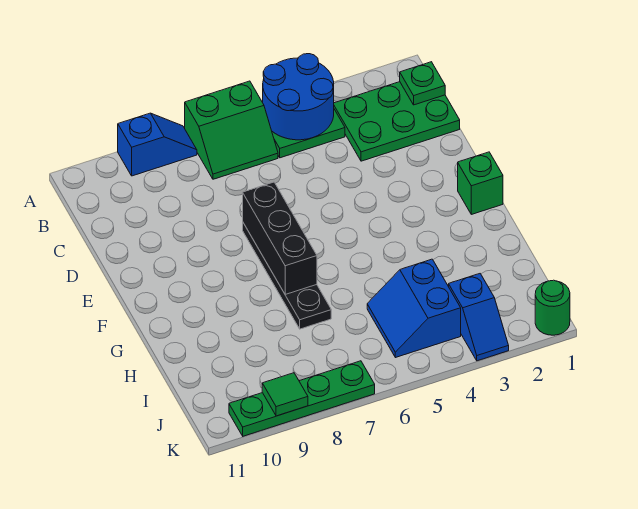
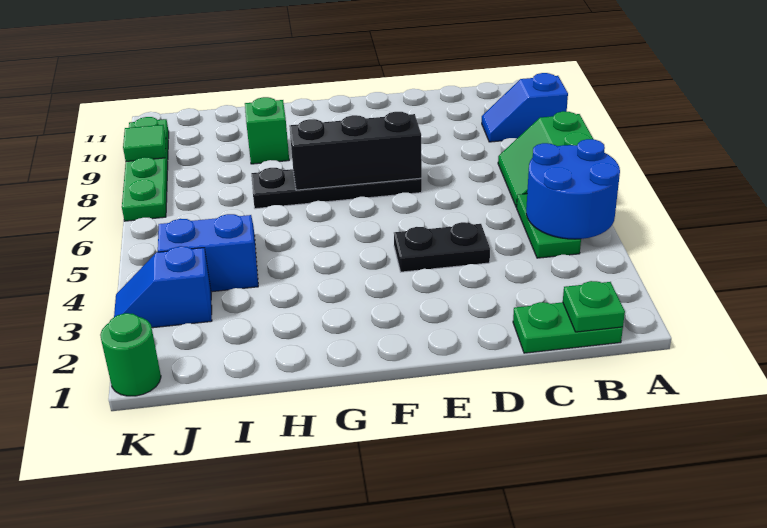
blue slope A8:A9 level 1 top 9 -> blue slope A9:B9 level 1 top A
green plate B1:C3 level 1 -> green plate B1:C1 level 1
none -> black plate D4:E4 level 1
green brick F1 level 1 -> green brick H9 level 1

